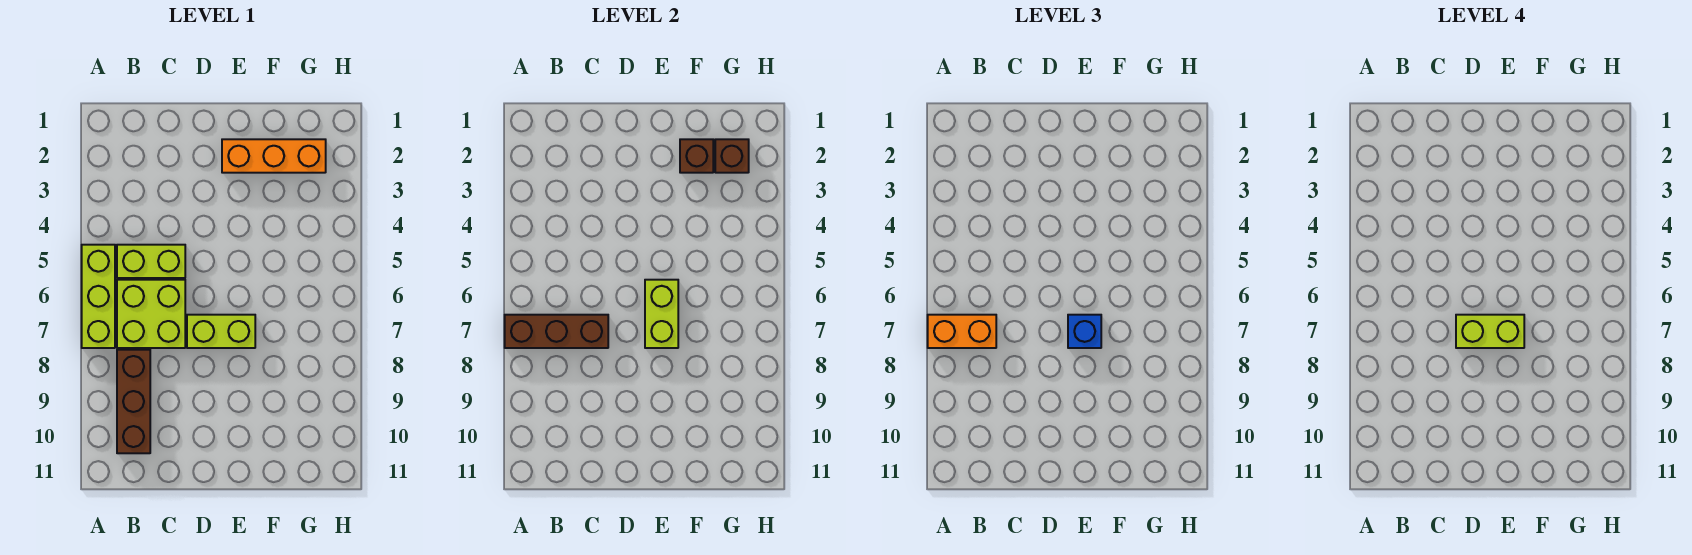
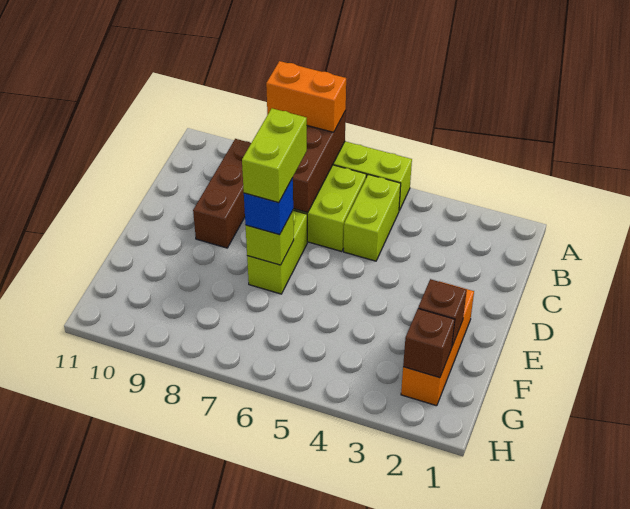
orange brick A7:B7 level 3 -> orange brick A7:A8 level 3
brown brick B8:B10 level 1 -> brown brick B9:D9 level 1
lime brick E6:E7 level 2 -> lime brick E7 level 2

